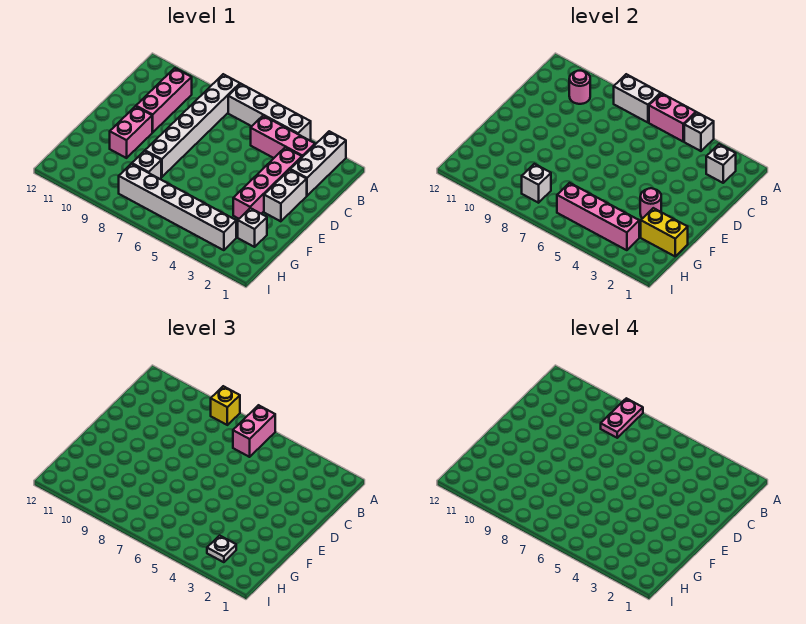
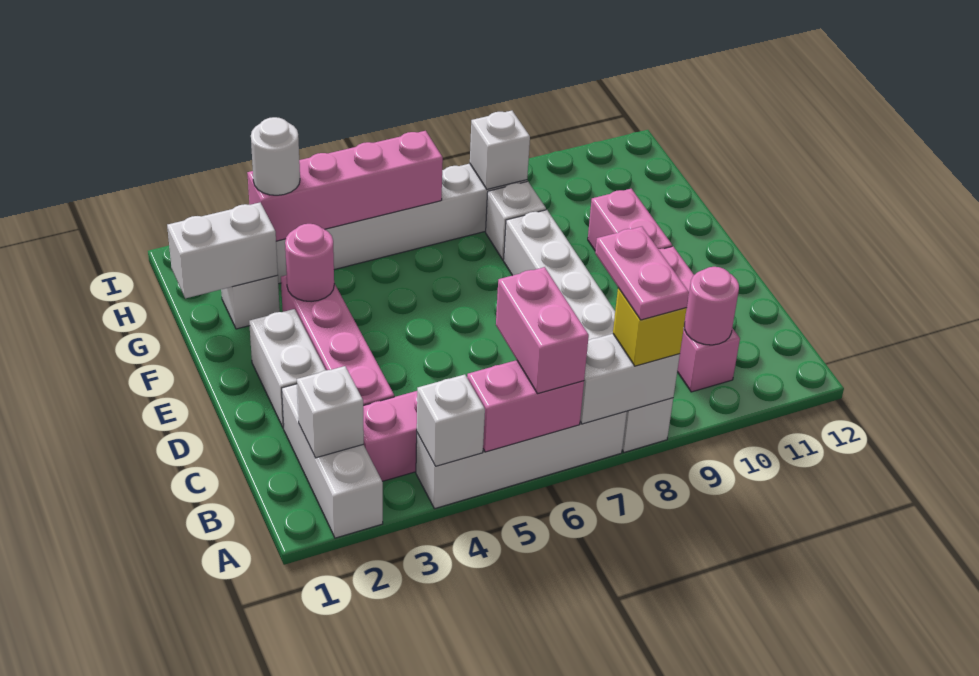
yellow brick G1:G2 level 2 -> white brick G1:G2 level 2
white plate H3 level 3 -> white round brick H3 level 3

